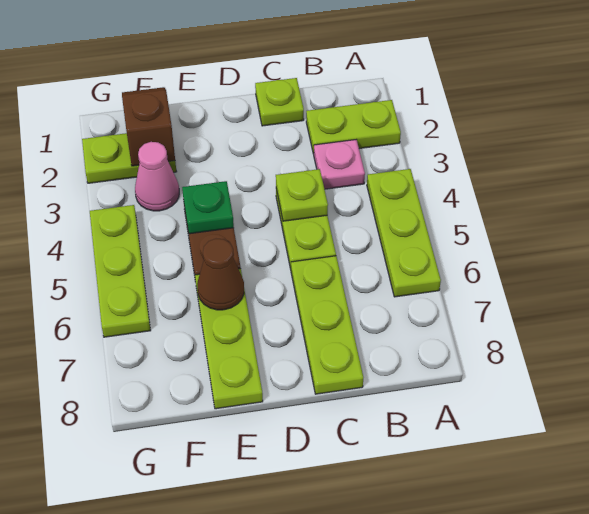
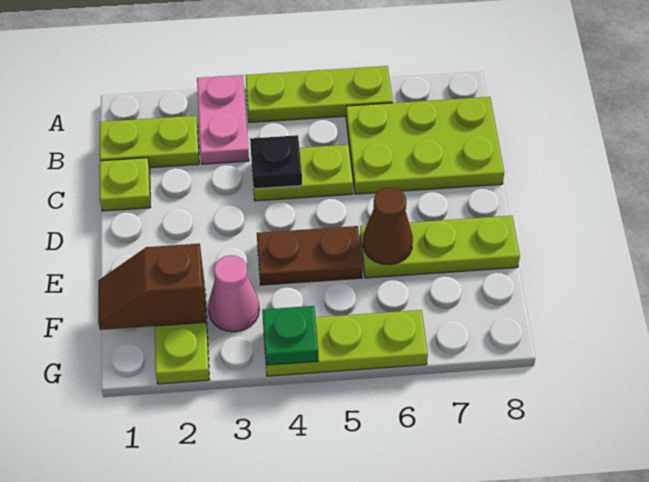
lime plate A2:B2 level 1 -> lime plate B1:B2 level 1
pink plate B3 level 1 -> pink plate A3:B3 level 1
lime plate C4 level 2 -> black plate C4 level 2
lime plate C6:C8 level 1 -> lime plate B6:C8 level 1
green plate E4 level 2 -> green plate G4 level 2

